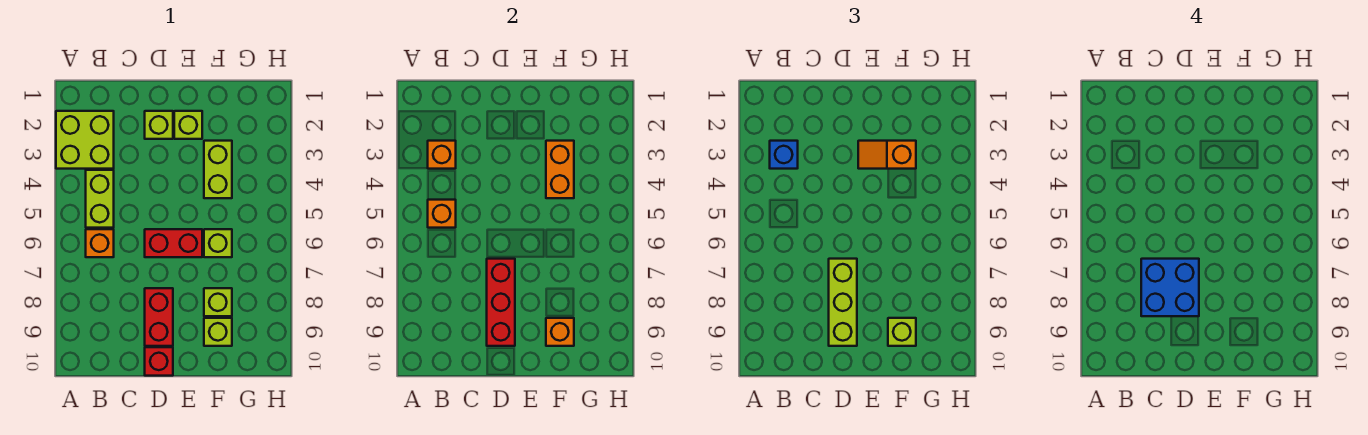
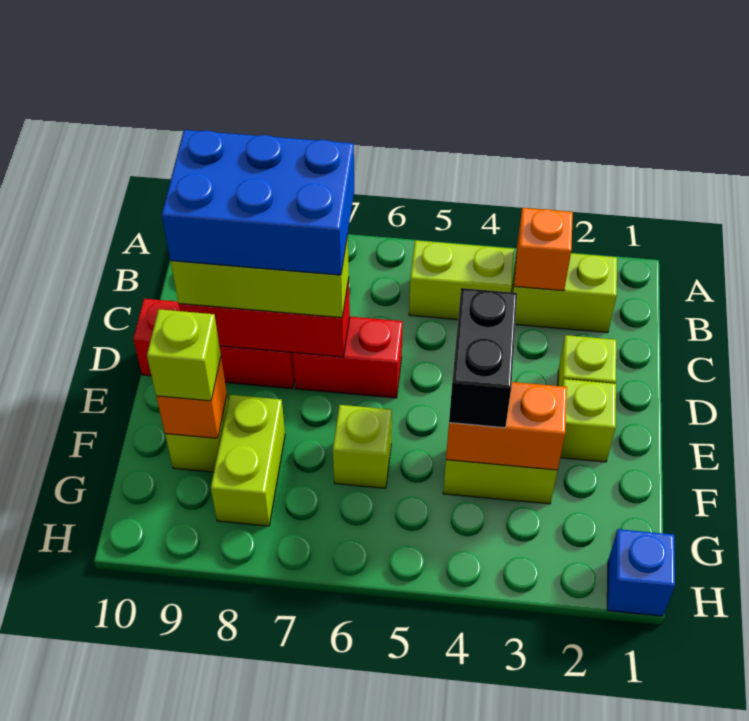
lime brick A2:B3 level 1 -> lime brick B2:B3 level 1
blue brick B3 level 3 -> blue brick H1 level 1
orange brick B5 level 2 -> none
orange brick B6 level 1 -> none
blue brick C7:D8 level 4 -> blue brick C7:D9 level 4
red brick D6:E6 level 1 -> red brick D6:D7 level 1
orange slope E3:F3 level 3 top F -> none
none -> black brick E4:F4 level 3
lime brick F8 level 1 -> lime brick F8:G8 level 1

